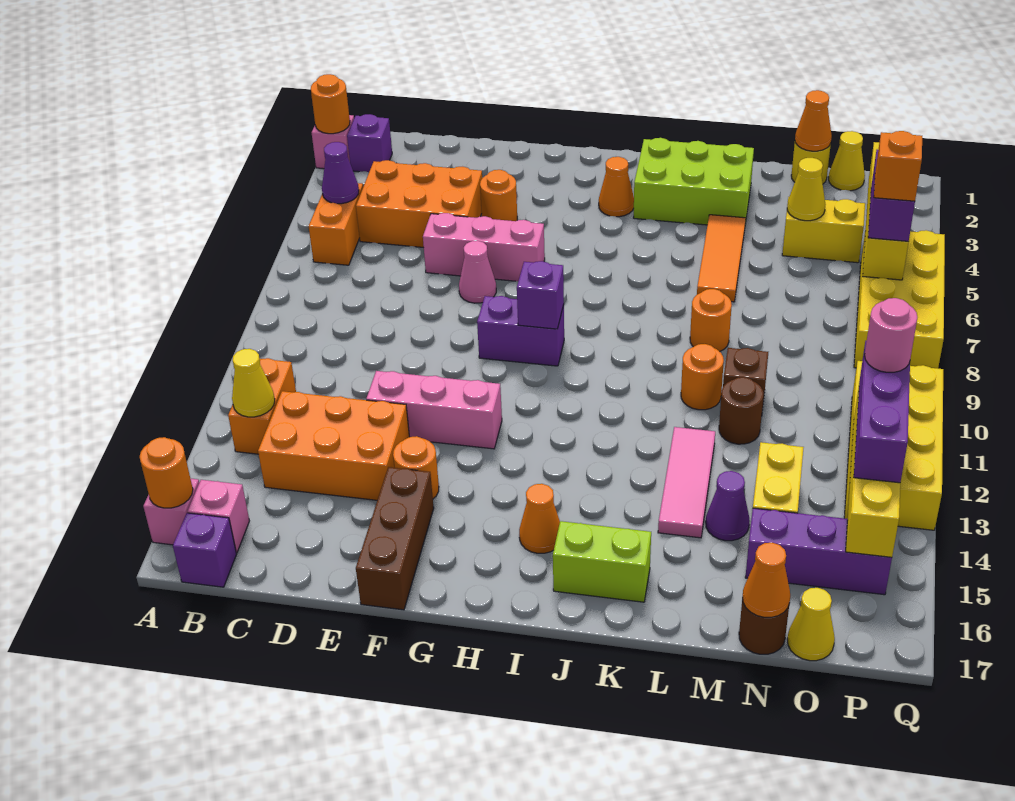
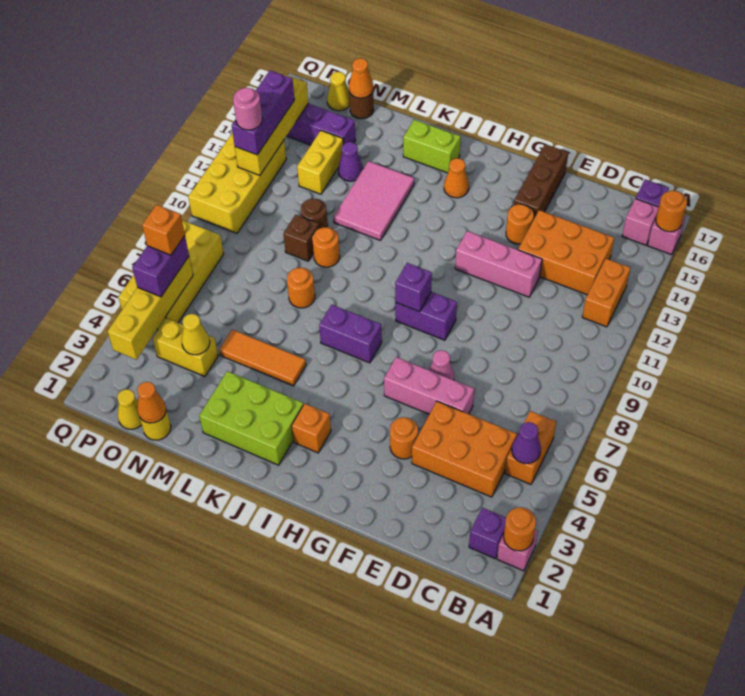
yellow cone B13 level 2 -> none
orange cone I3 level 1 -> orange brick I3 level 1
none -> purple brick I7:J7 level 1
orange tile L4:L6 level 1 -> orange tile K5:M5 level 1
pink tile L12:L14 level 1 -> pink tile K12:L14 level 1

